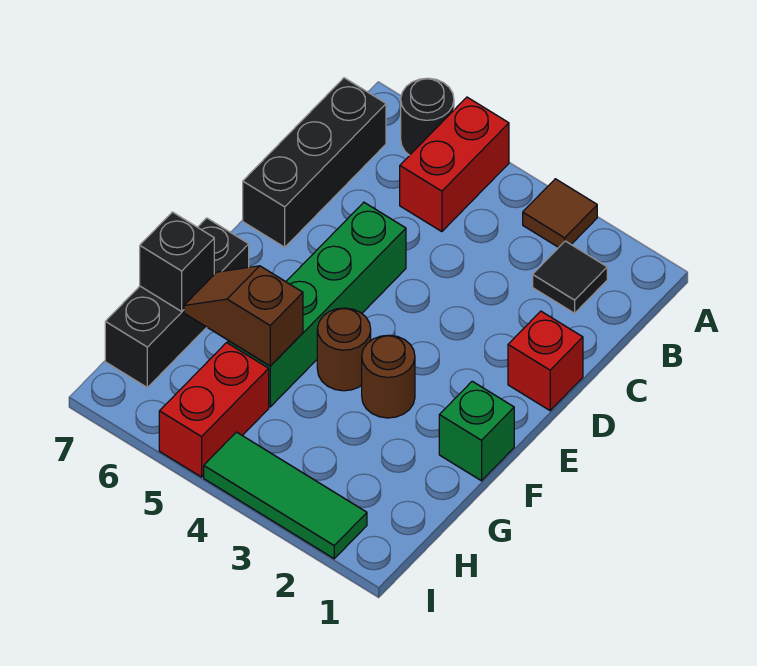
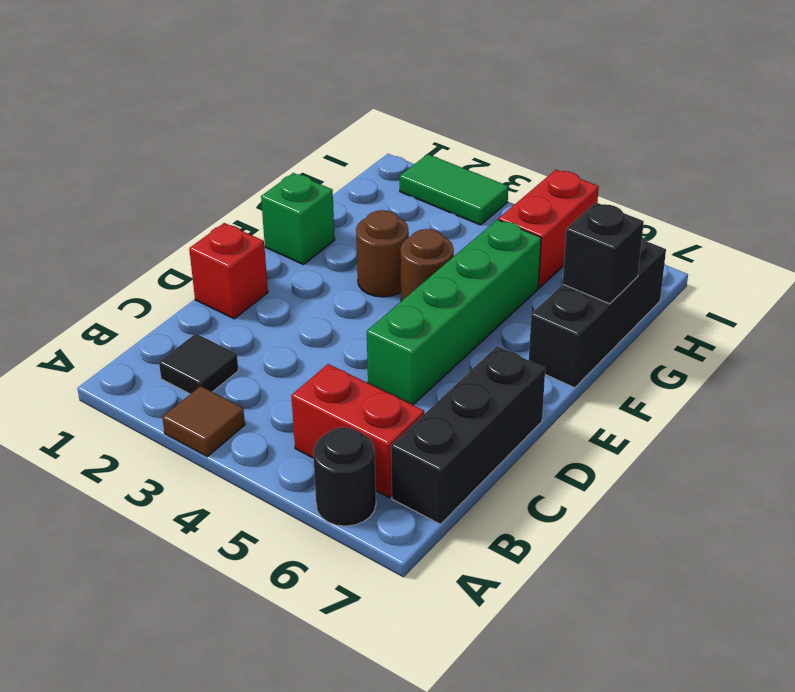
red brick A5:B5 level 1 -> red brick B5:B6 level 1
brown slope G5:G6 level 2 top 5 -> none
green tile I2:I4 level 1 -> green tile I2:I3 level 1

